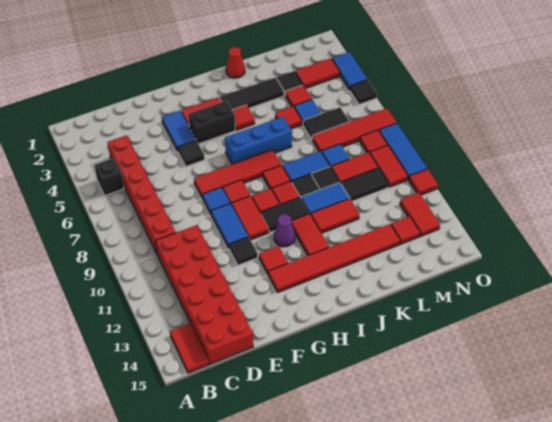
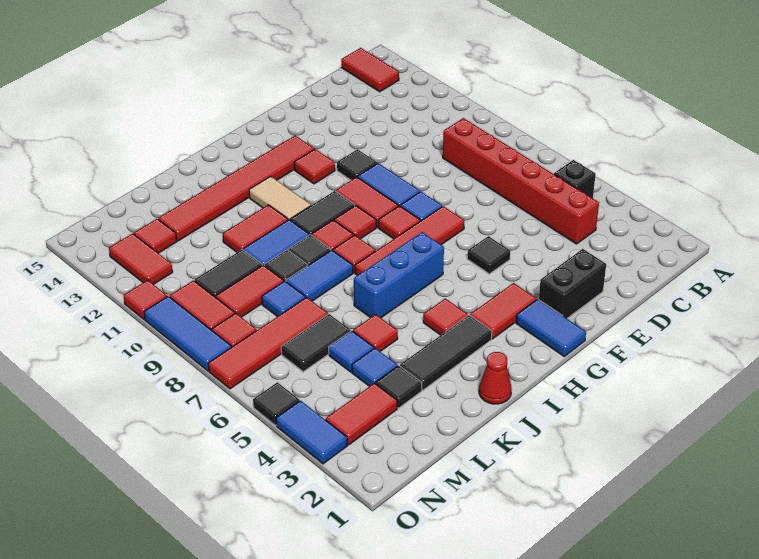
red brick C10:D15 level 1 -> none
blue tile F3:F4 level 1 -> blue tile G1:G2 level 1
black brick G4:H4 level 1 -> black brick E2:F2 level 1
purple cone H11 level 1 -> none
red tile I11:I12 level 1 -> tan tile I11:I12 level 1
red tile L4 level 1 -> blue tile L4 level 1

